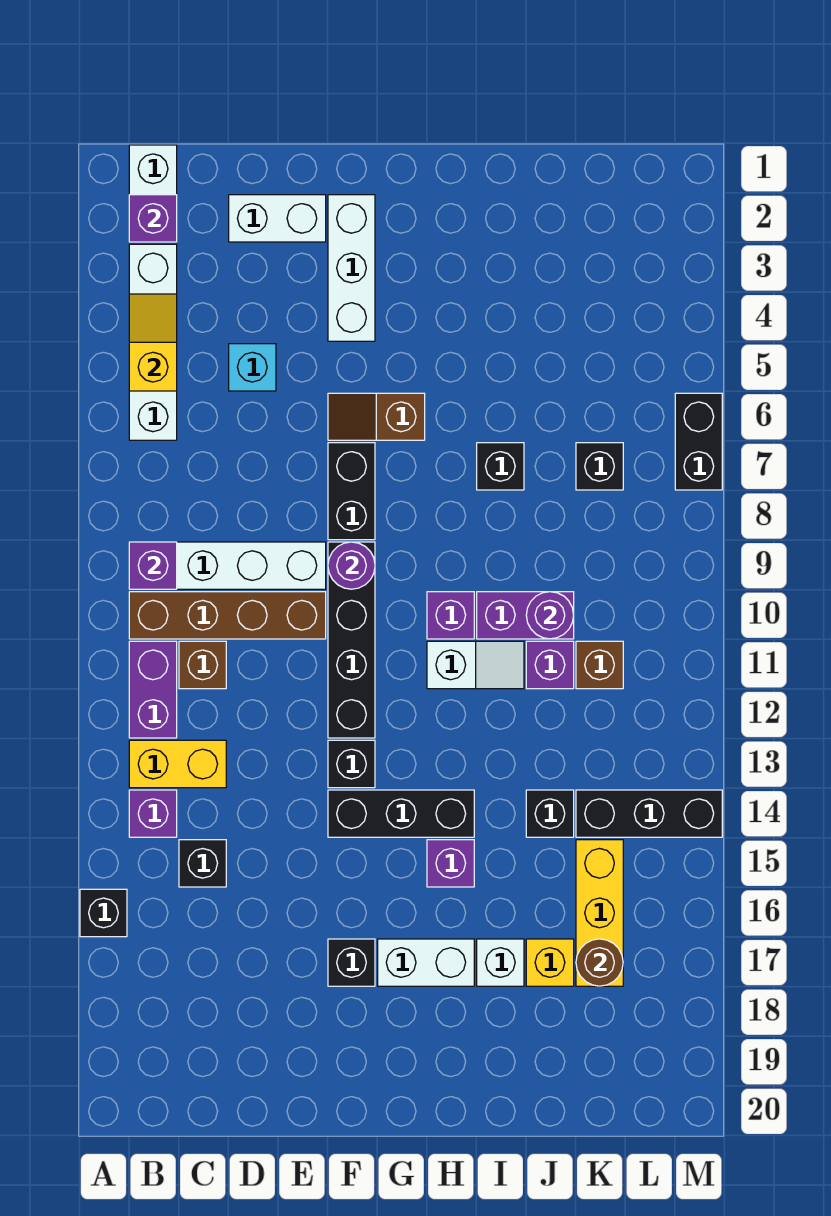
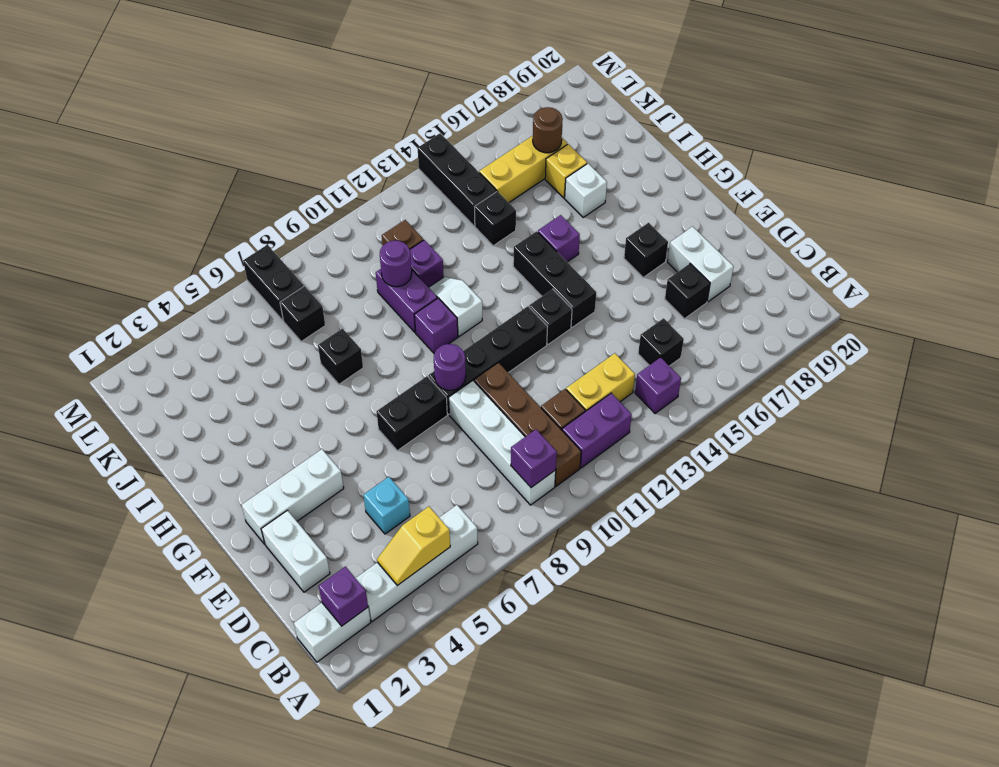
black brick A16 level 1 -> black brick D17 level 1
yellow brick B13:C13 level 1 -> yellow brick C12:C13 level 1
brown slope F6:G6 level 1 top G -> none
white brick G17:H17 level 1 -> white brick D18:E18 level 1
black brick M6:M7 level 1 -> black brick L7:M7 level 1

